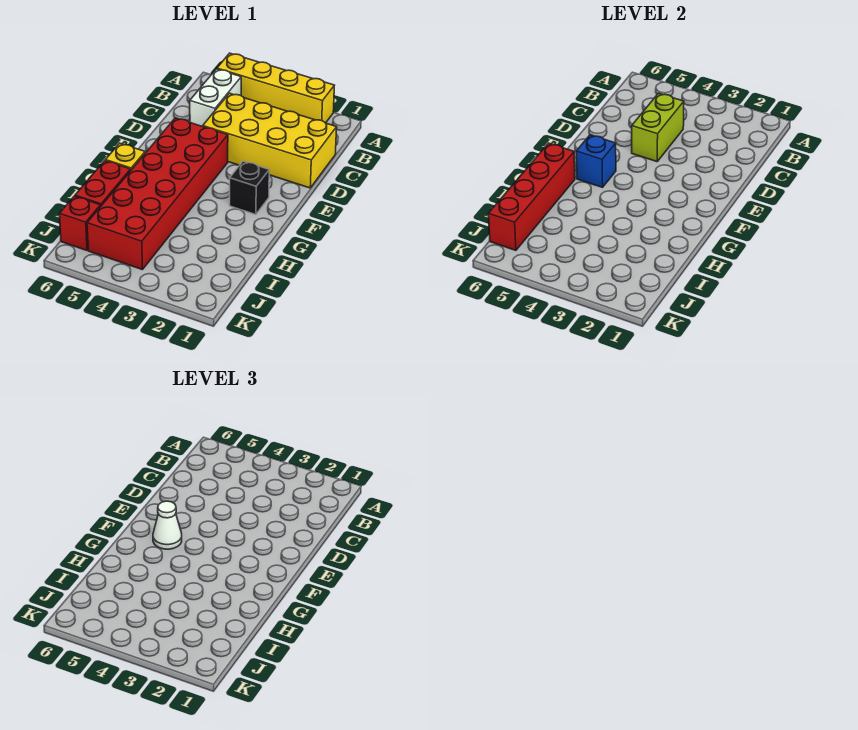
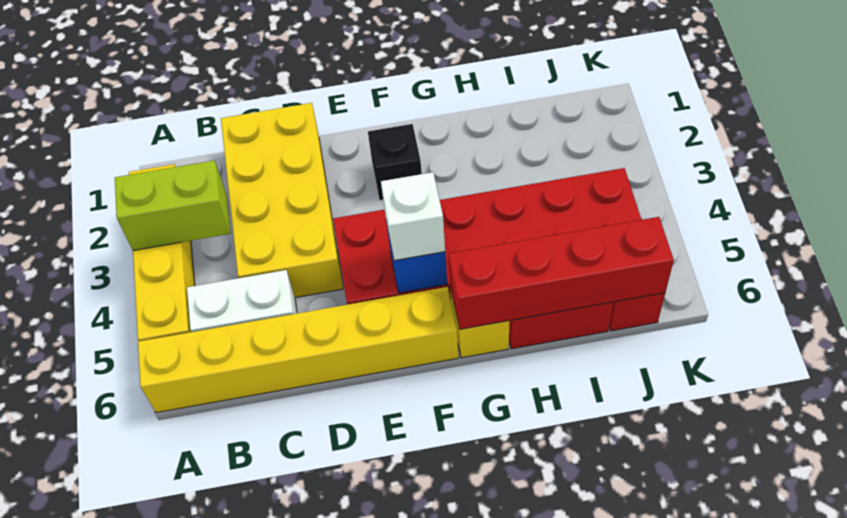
none -> yellow brick A6:F6 level 1
lime brick C4:D4 level 2 -> lime brick A3:B3 level 2
white cone F5 level 3 -> white brick F5 level 3

